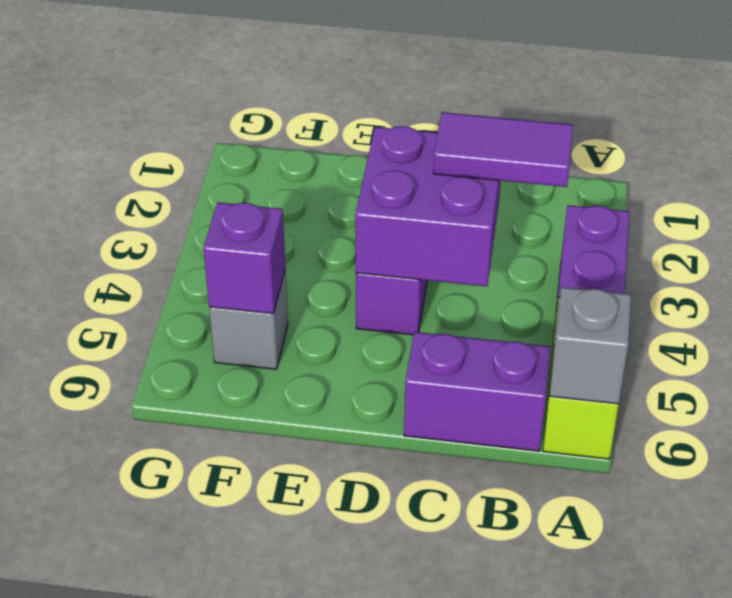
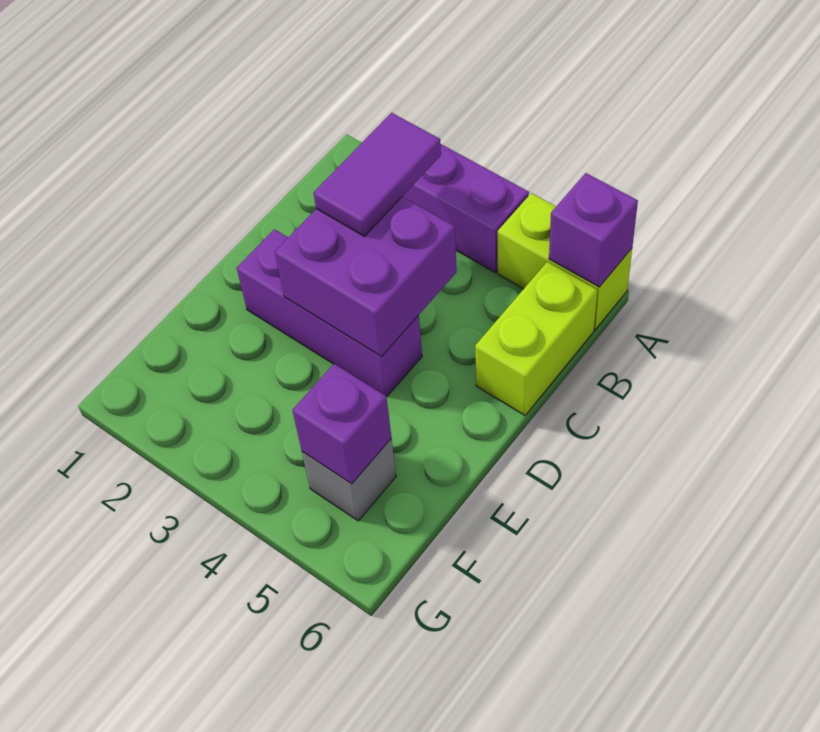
grey brick A6 level 2 -> purple brick A6 level 2
purple brick B6:C6 level 1 -> lime brick B6:C6 level 1

